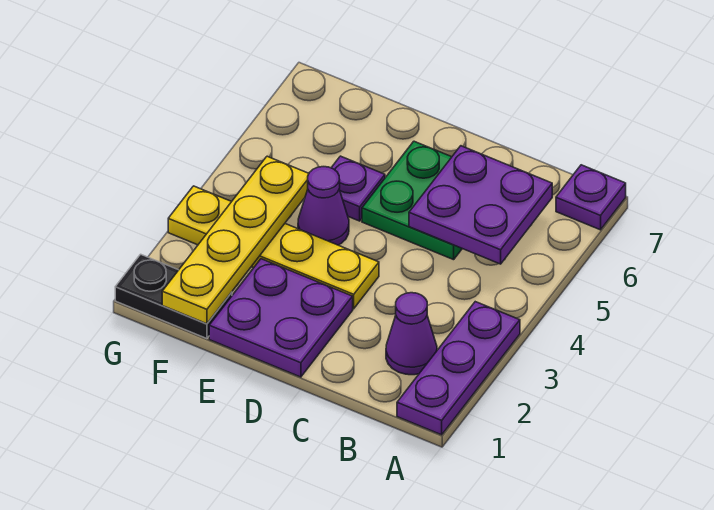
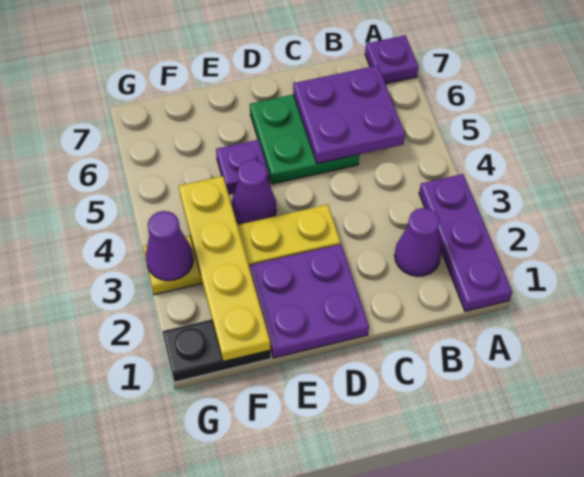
none -> purple cone G3 level 2

